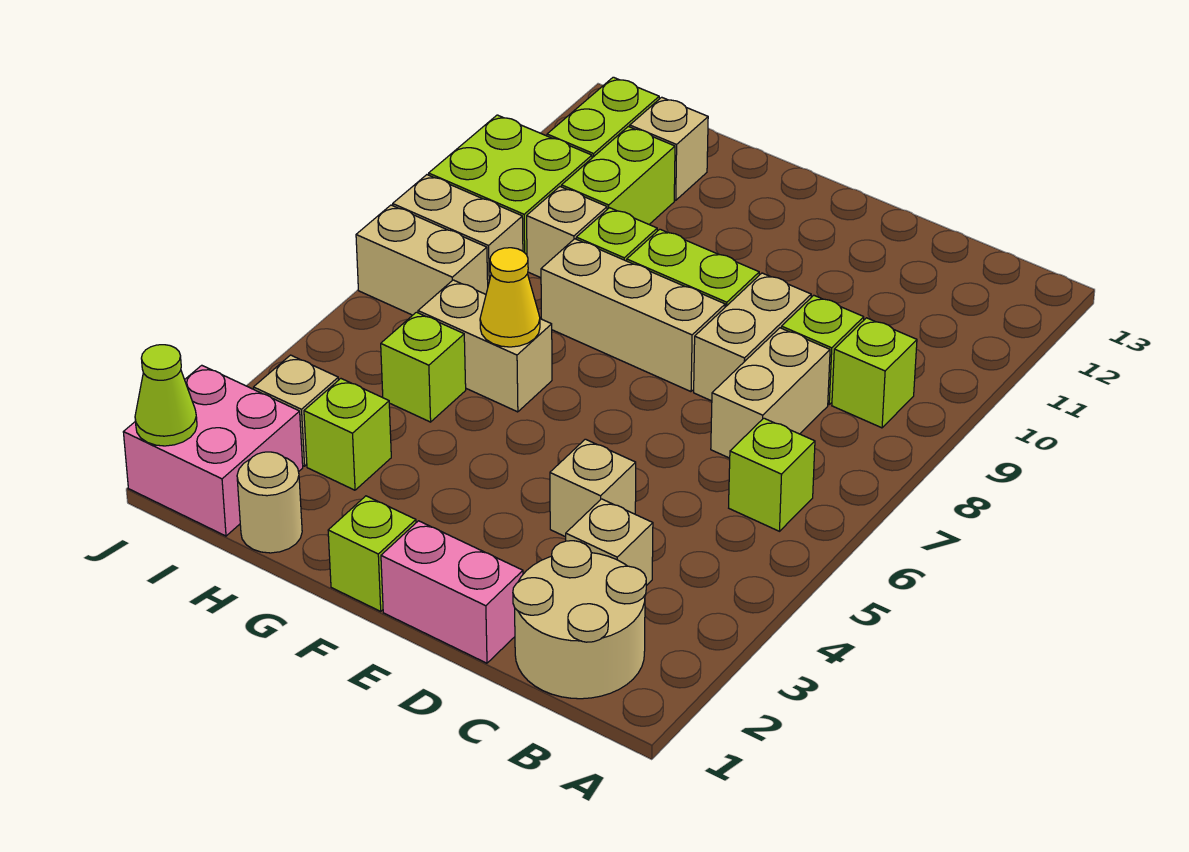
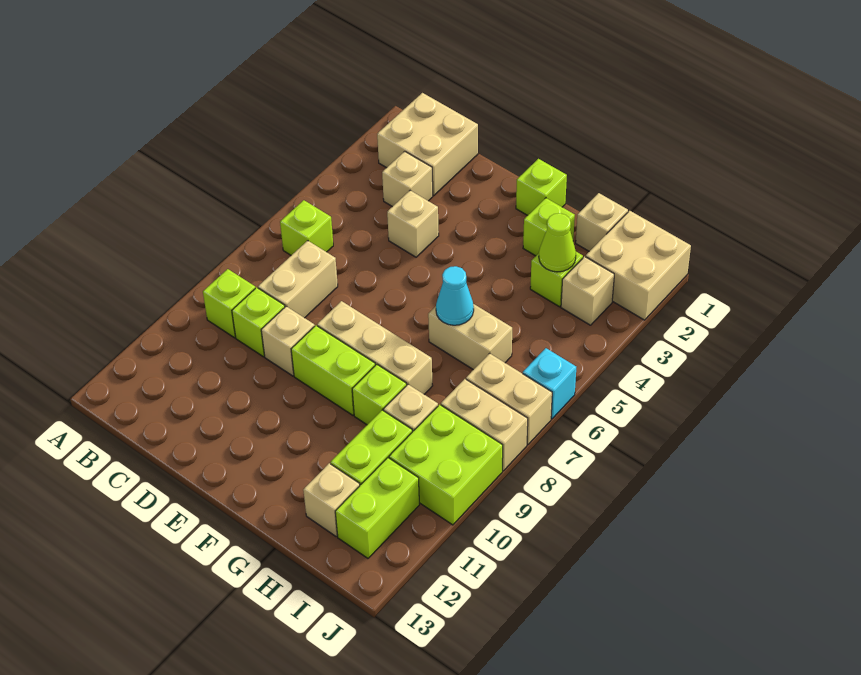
tan round brick B1:C2 level 1 -> tan brick B1:C2 level 1
pink brick D1:E1 level 1 -> none
tan brick D8:D9 level 1 -> tan brick D9 level 1
yellow cone G6 level 2 -> cyan cone G6 level 2
tan round brick H1 level 1 -> tan brick H1 level 1
lime brick H5 level 1 -> lime brick G2 level 1
pink brick I1:J2 level 1 -> tan brick I1:J2 level 1
lime cone J1 level 2 -> lime cone H3 level 2
none -> cyan brick J6 level 1

